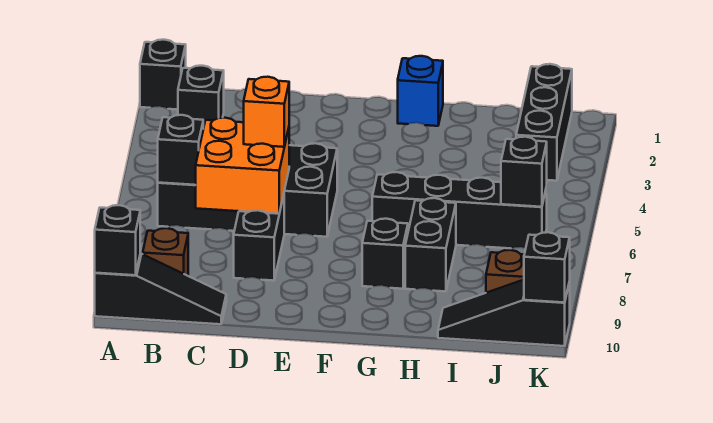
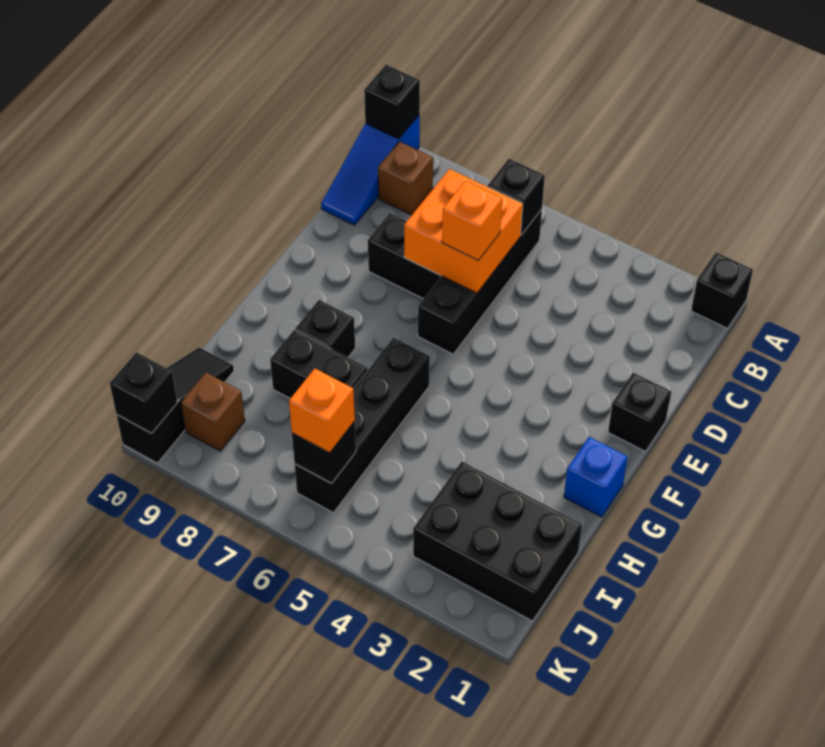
black slope A10:C10 level 1 top A -> blue slope A10:C10 level 1 top A
black brick B2 level 1 -> black brick E1 level 1
black brick B5:E6 level 1 -> black brick B6:E6 level 1
black brick J1:J3 level 1 -> black brick I1:J3 level 1
none -> orange brick J6 level 3

